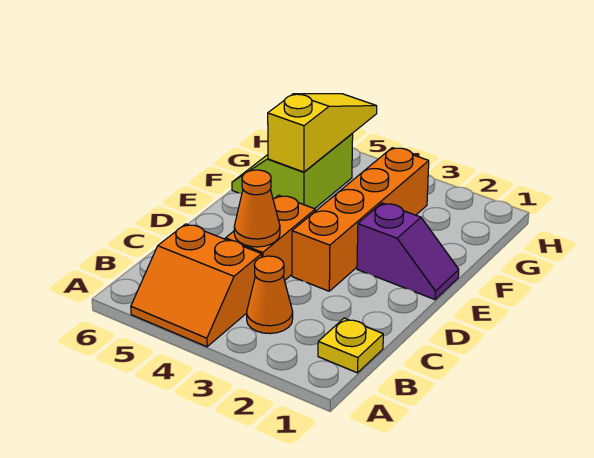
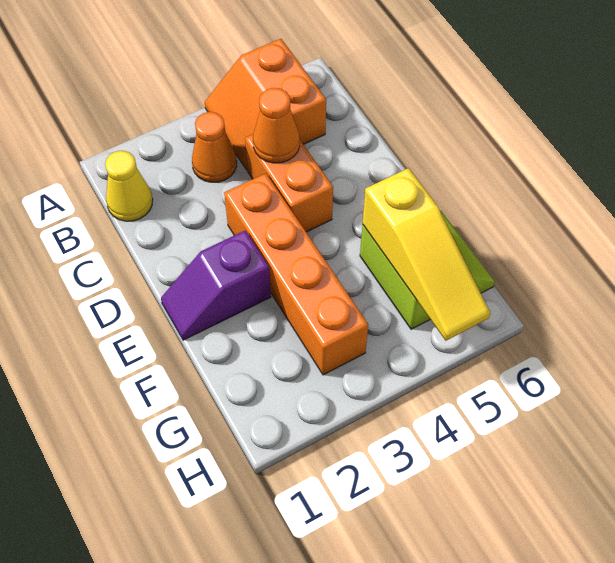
orange slope A4:B5 level 1 top B -> orange slope A4:B5 level 1 top 5
yellow plate B1 level 1 -> yellow cone B1 level 1

